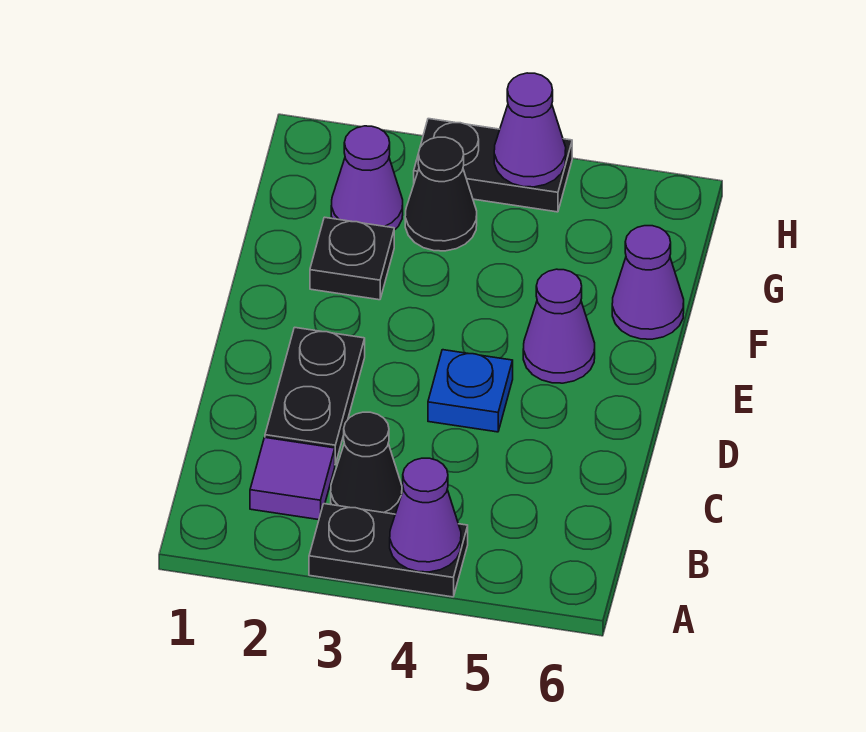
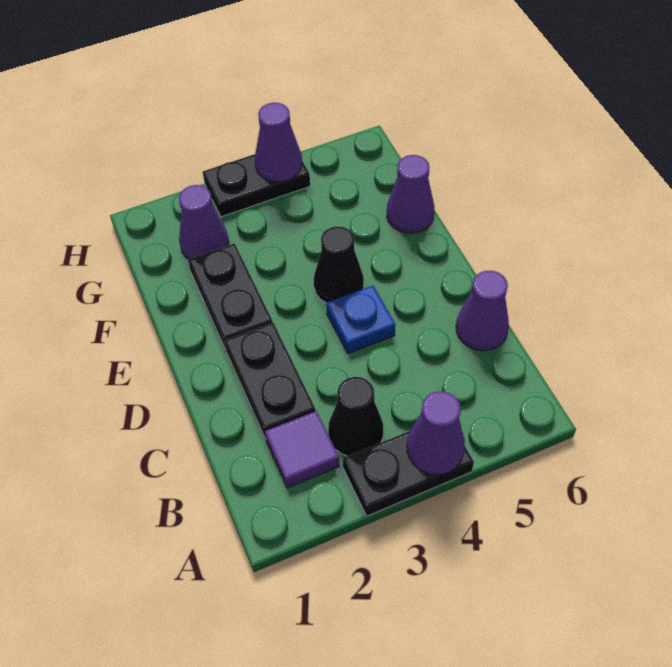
purple cone E5 level 1 -> purple cone C6 level 1
black plate F2 level 1 -> black plate E2:F2 level 1
black cone G3 level 1 -> black cone E4 level 1

